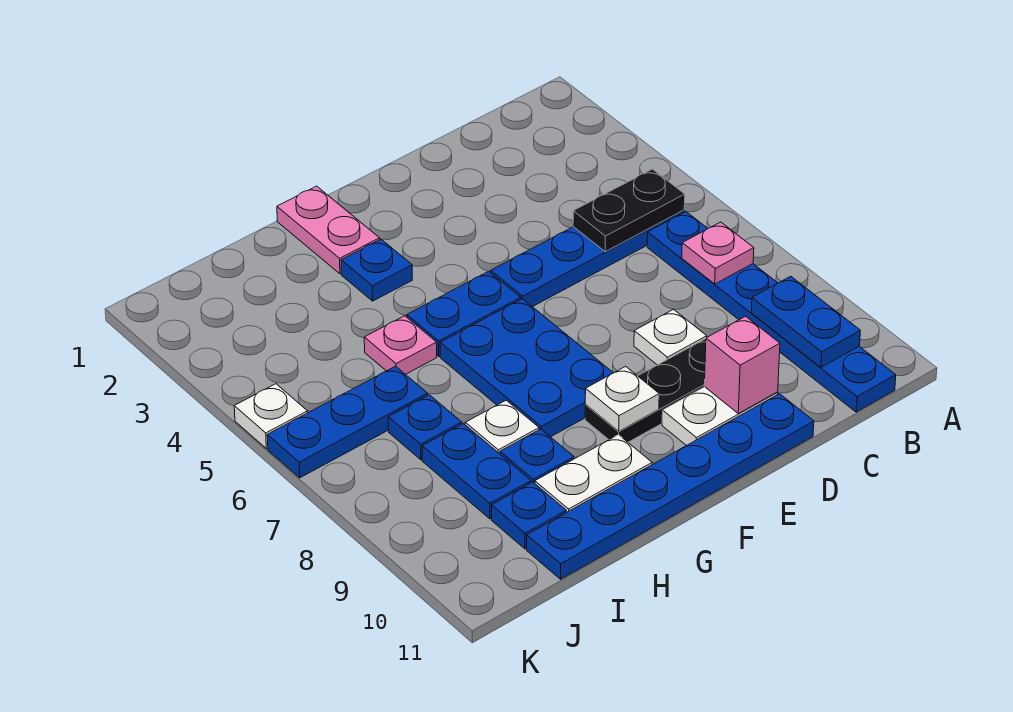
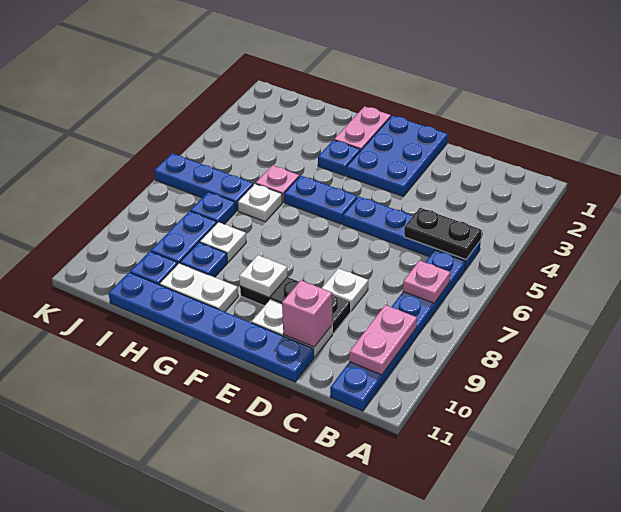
blue plate B9:B10 level 2 -> pink plate B9:B10 level 2
blue plate F6:G8 level 1 -> blue plate E1:F3 level 1
white plate K5 level 1 -> white plate H6 level 1

